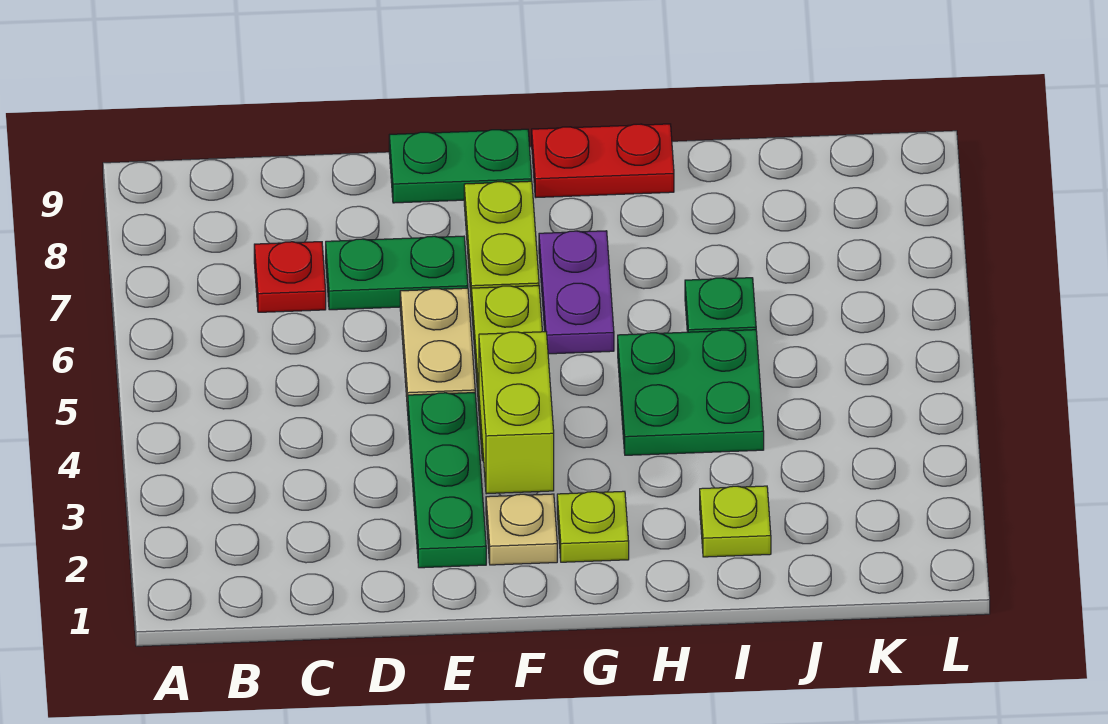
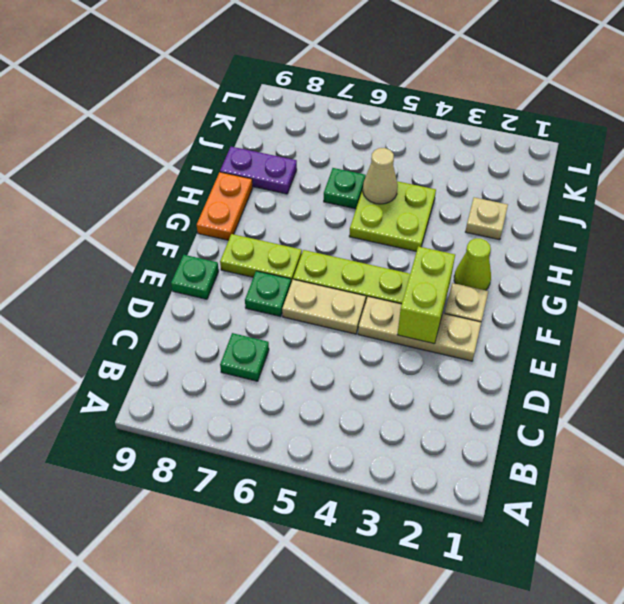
red plate C7 level 1 -> green plate C7 level 1
green plate D7:E7 level 1 -> green plate E7 level 1
green plate E2:E4 level 1 -> tan plate E2:E4 level 1
green plate E9:F9 level 1 -> green plate E9 level 1
lime brick F3:F4 level 2 -> lime brick E3:F3 level 2
lime plate G2 level 1 -> lime cone G2 level 1
purple plate G6:G7 level 1 -> purple plate I8:I9 level 1
red plate G9:H9 level 1 -> orange plate G9:H9 level 1
green plate H4:I5 level 1 -> lime plate H4:I5 level 1
lime plate I2 level 1 -> tan plate I2 level 1
none -> tan cone I5 level 2

